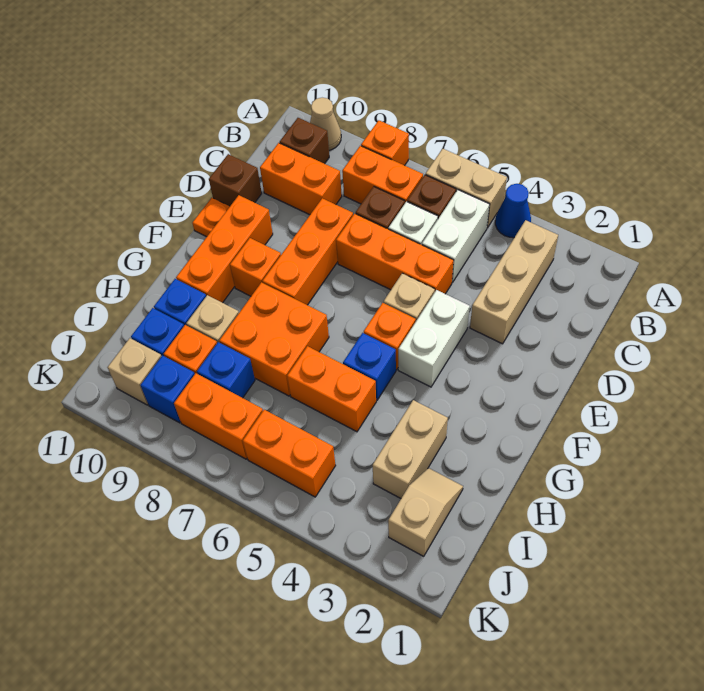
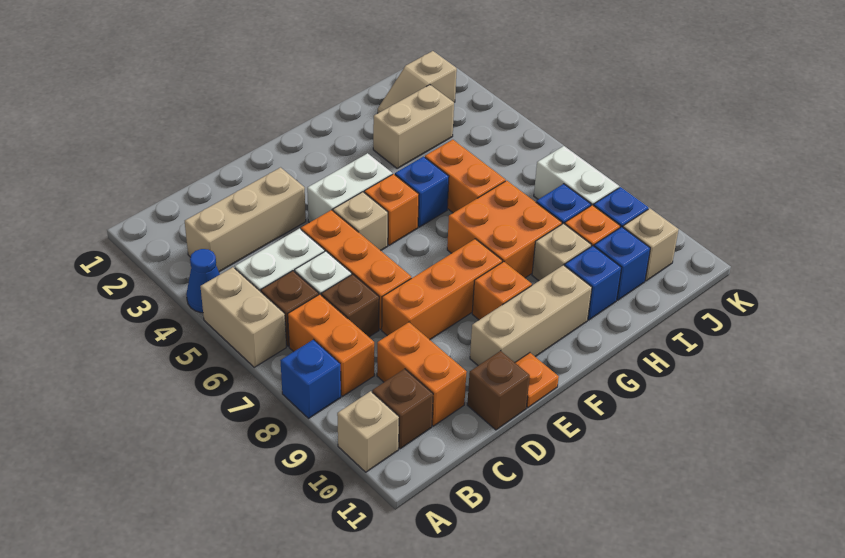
orange brick A8 level 1 -> blue brick A8 level 1
tan cone A10 level 1 -> tan brick A10 level 1
orange brick E10:G10 level 1 -> tan brick E10:G10 level 1
orange brick J5:J6 level 1 -> none
orange brick J7:J8 level 1 -> white brick J7:J8 level 1

